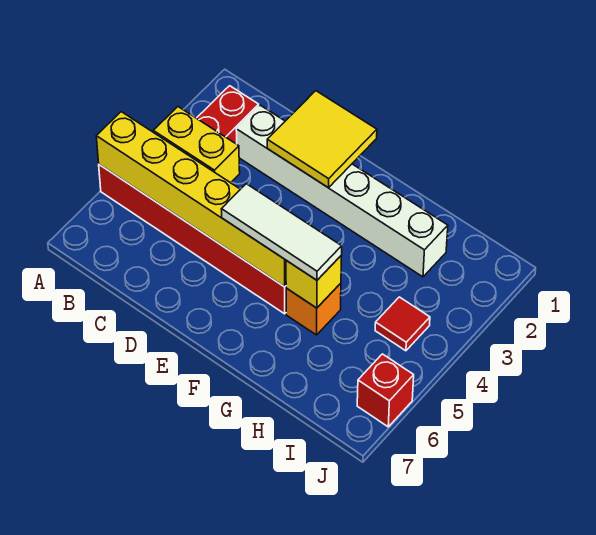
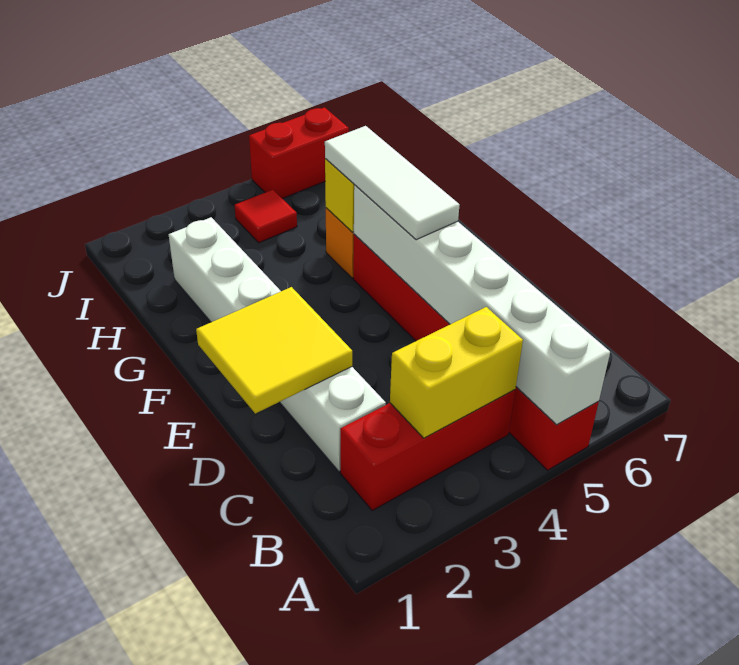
yellow brick A5:F5 level 2 -> white brick A5:F5 level 2
yellow brick B4:C4 level 2 -> yellow brick B3:B4 level 2
red brick J6 level 1 -> red brick J5:J6 level 1

